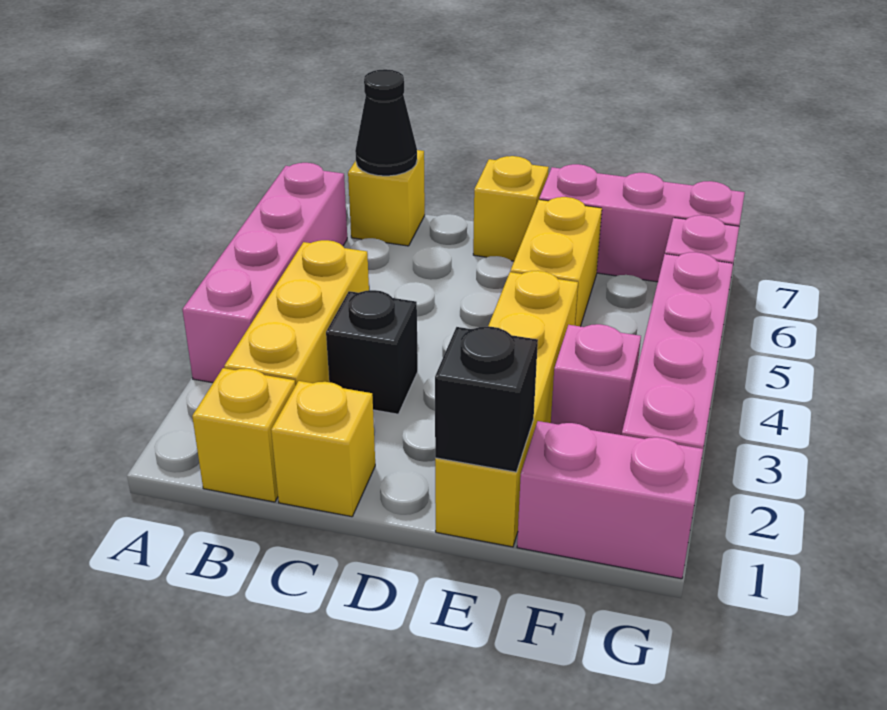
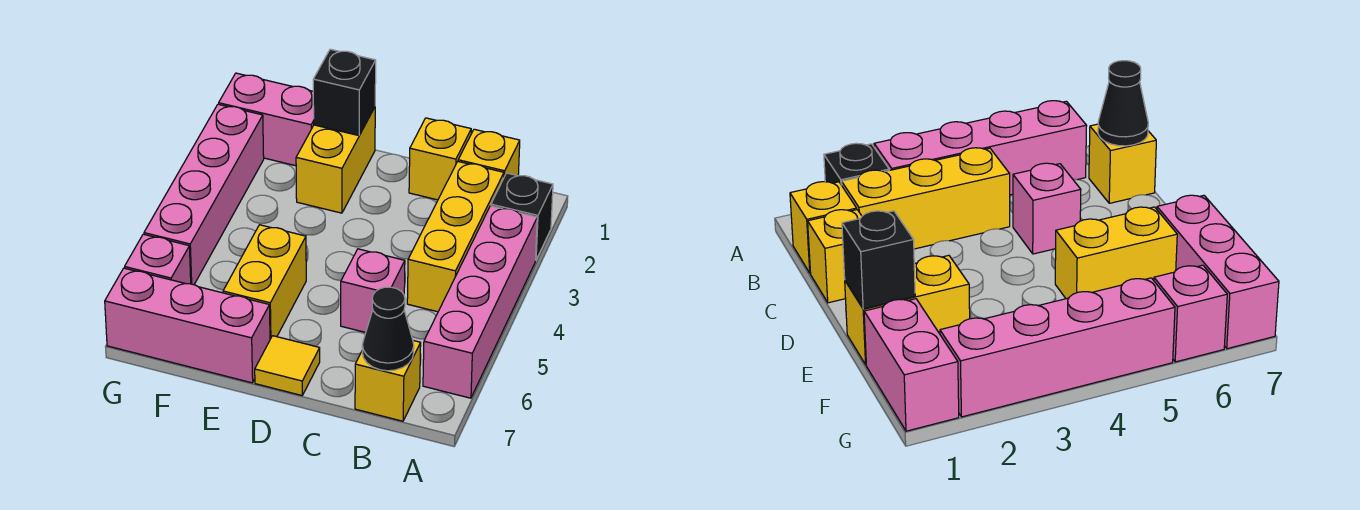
black brick C3 level 1 -> black brick A2 level 1
yellow brick D7 level 1 -> yellow tile D7 level 1
yellow brick E1:E4 level 1 -> yellow brick E1:E2 level 1
pink brick F3 level 1 -> pink brick C5 level 1

